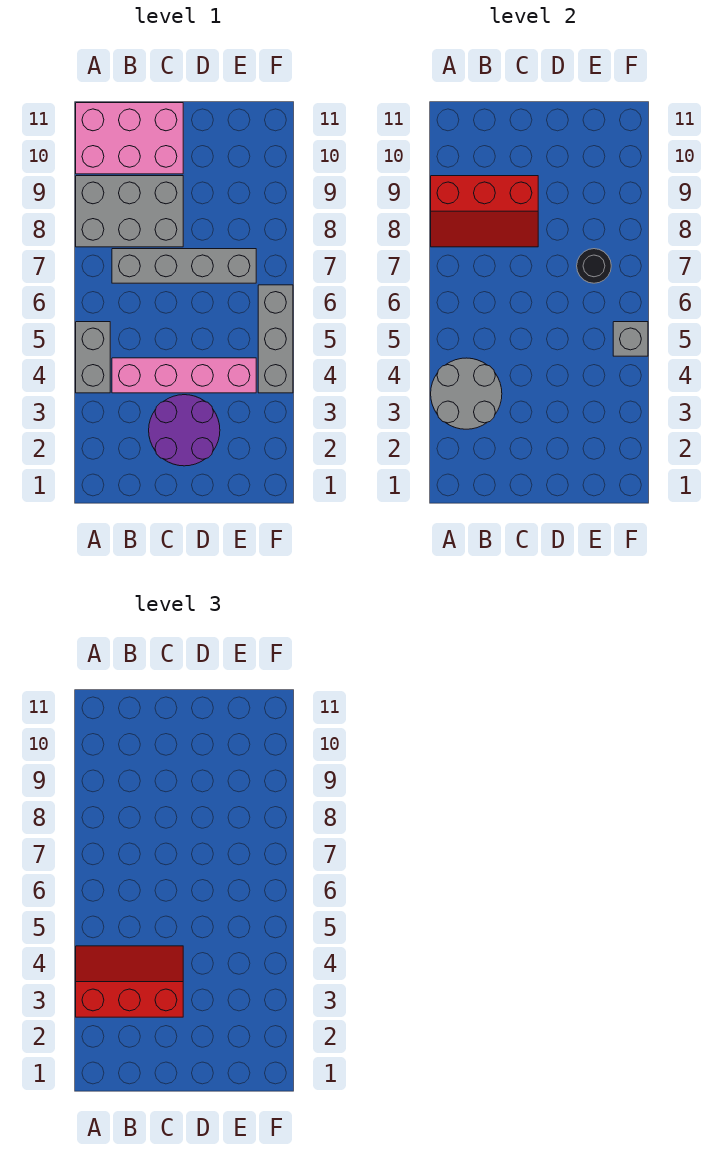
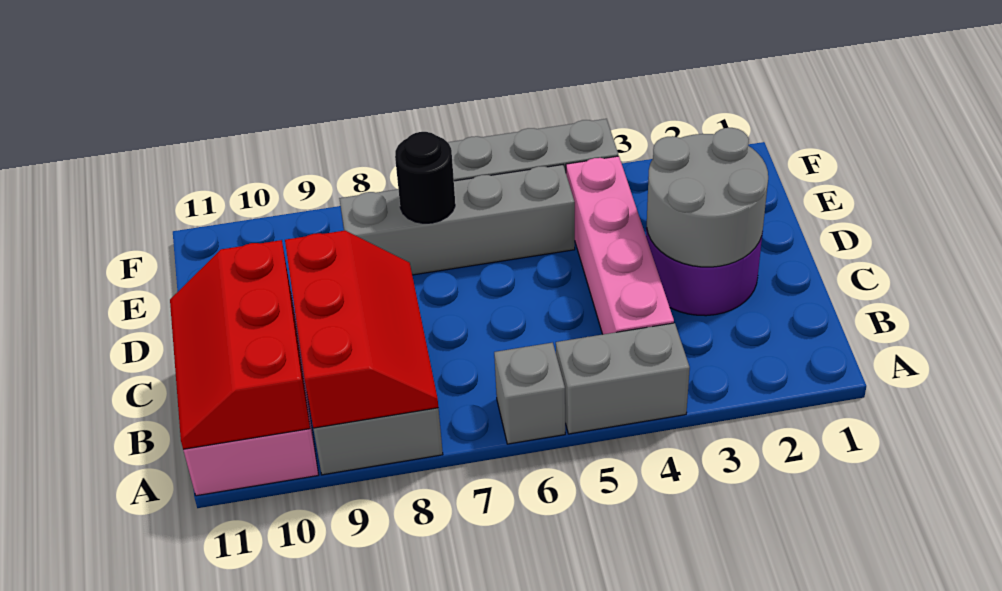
grey round brick A3:B4 level 2 -> grey round brick C2:D3 level 2
red slope A3:C4 level 3 top 3 -> red slope A10:C11 level 2 top 10
grey brick B7:E7 level 1 -> grey brick E5:E8 level 1
grey brick F5 level 2 -> grey brick A6 level 1

